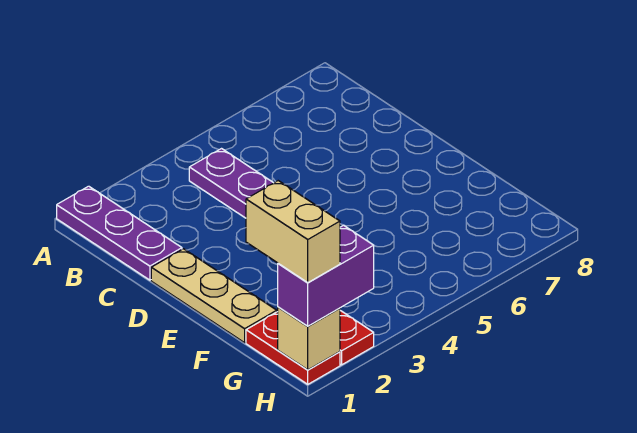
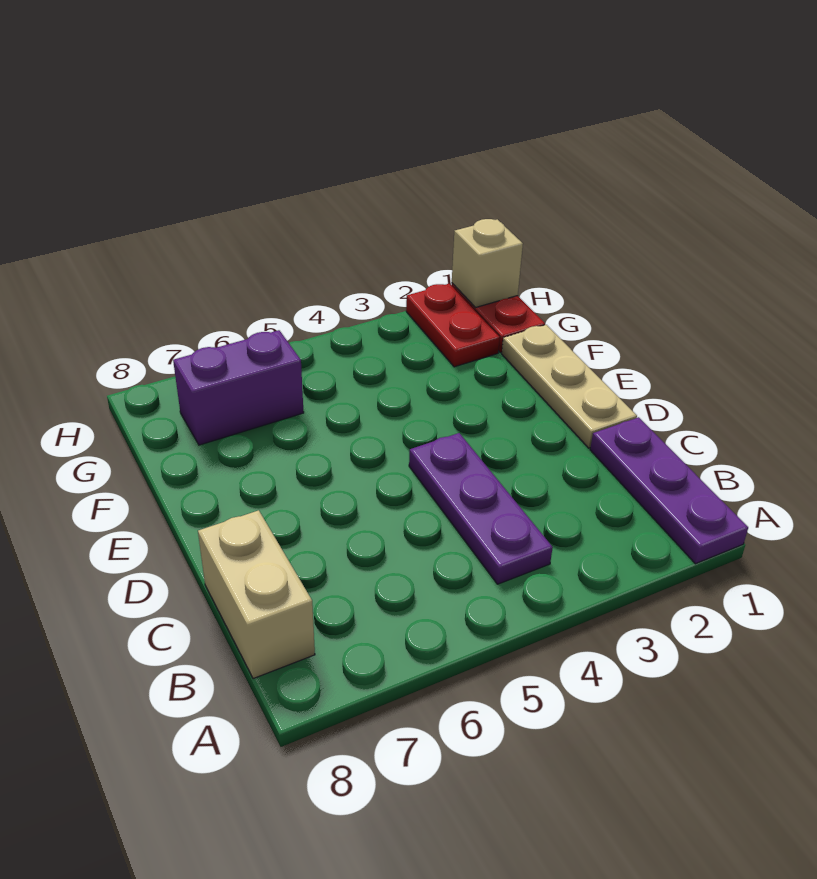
tan brick G1:H1 level 4 -> tan brick B8:C8 level 1
purple brick H1:H2 level 3 -> purple brick G6:G7 level 1

